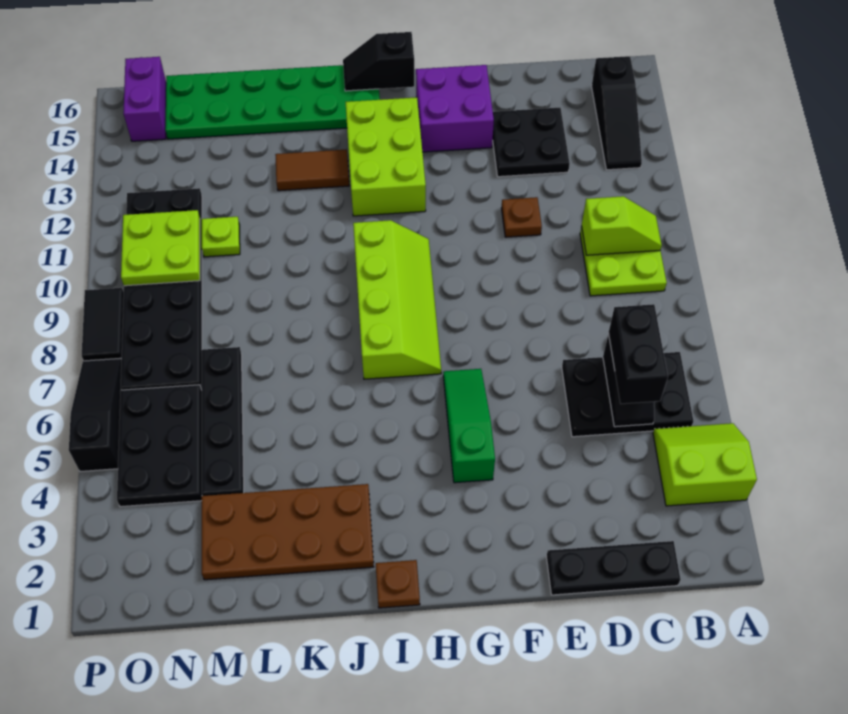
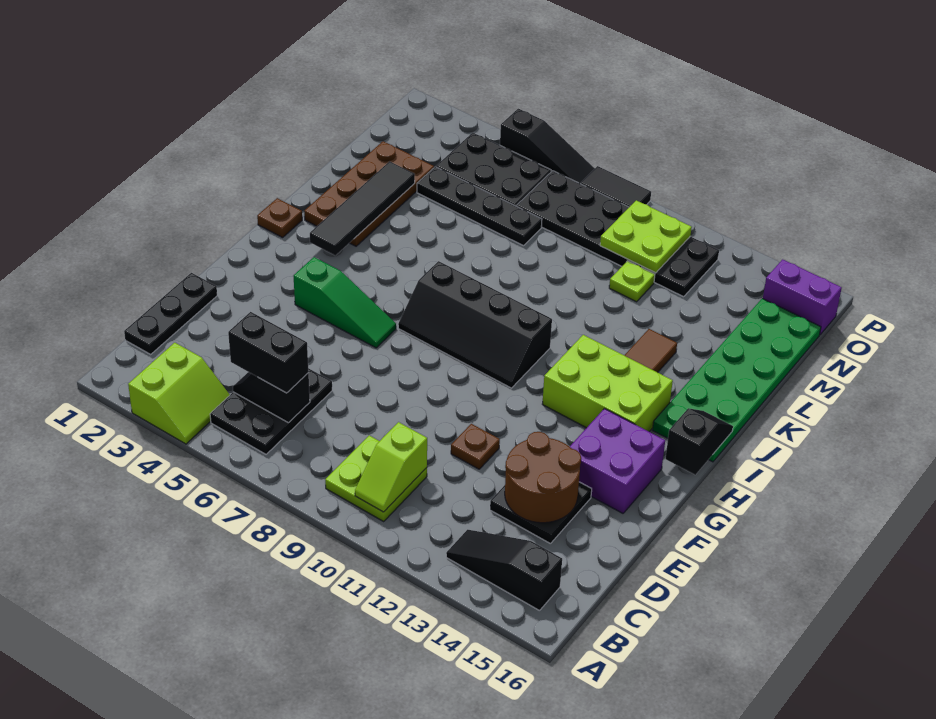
none -> brown round brick D13:E14 level 2
lime slope H7:I10 level 1 top I -> black slope H7:I10 level 1 top I
none -> black tile I3:L3 level 2

